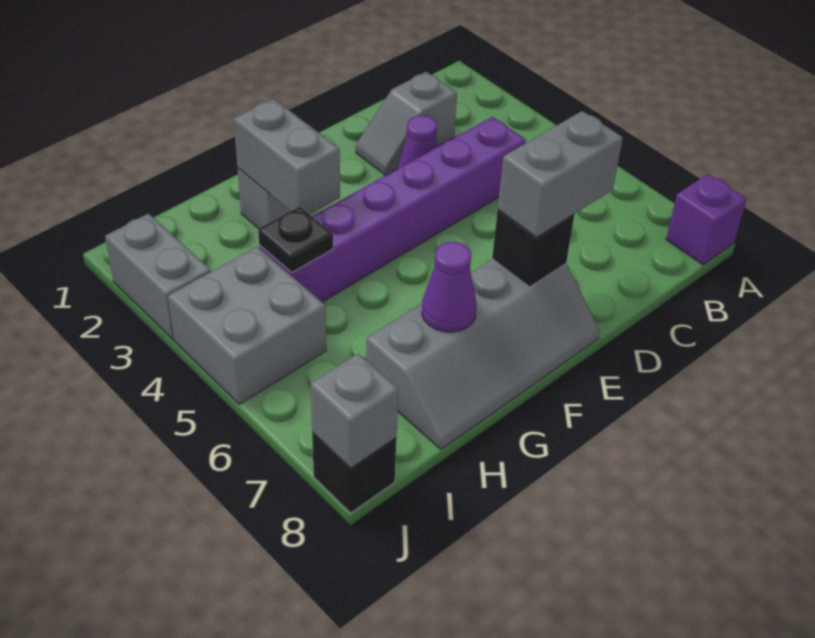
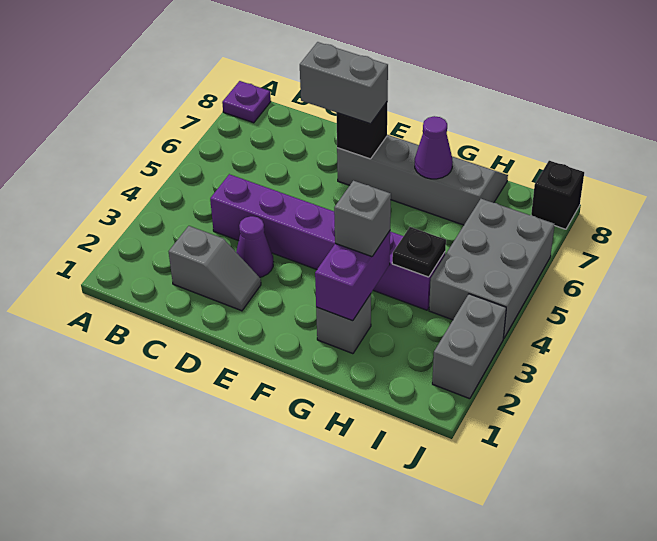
purple brick A8 level 1 -> purple plate A8 level 1
grey brick G2:G3 level 2 -> purple brick G2:G3 level 2
grey brick I4:J5 level 1 -> grey brick I4:J6 level 1
grey brick J8 level 2 -> grey brick G3 level 3

